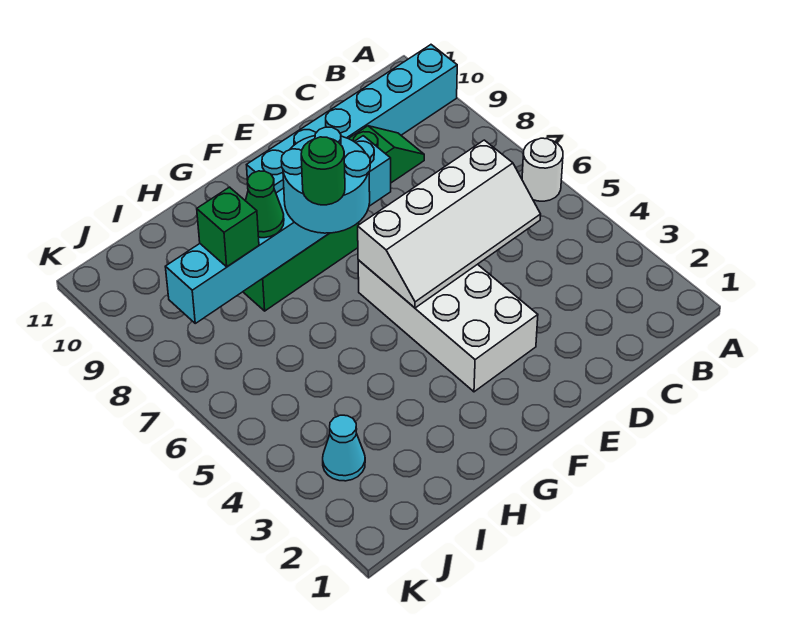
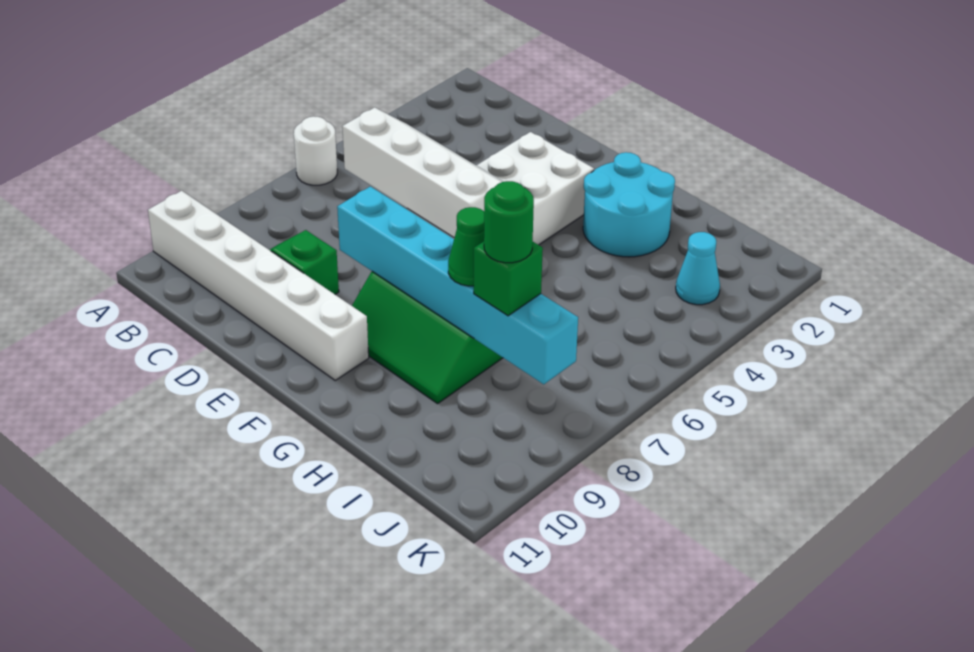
cyan brick A10:F10 level 1 -> white brick A10:F10 level 1
cyan round brick F7:G8 level 3 -> cyan round brick G2:H3 level 1
green round brick G7 level 4 -> green round brick I8 level 4

